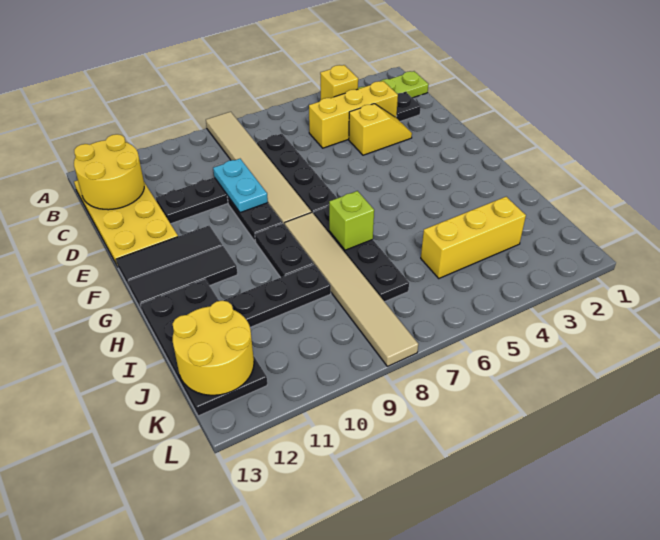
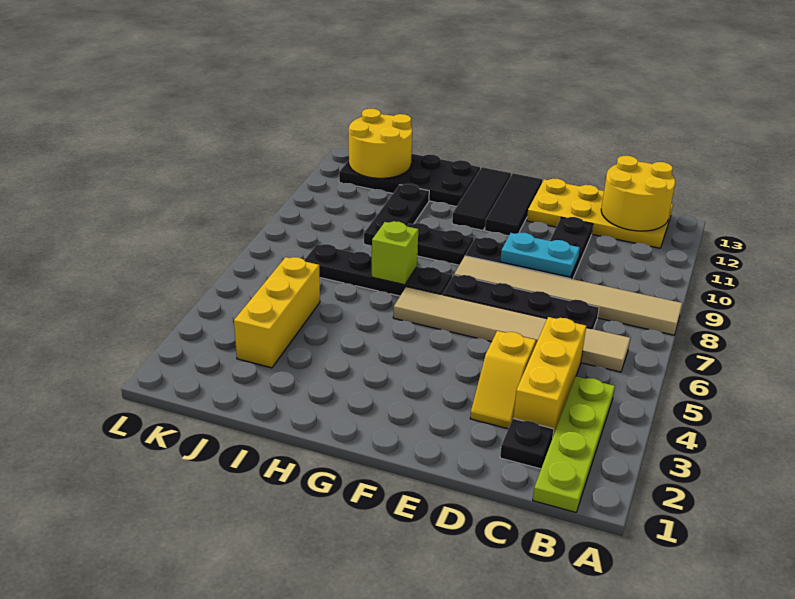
yellow brick B4 level 2 -> none
tan tile G8:L8 level 1 -> tan tile B6:G6 level 1

